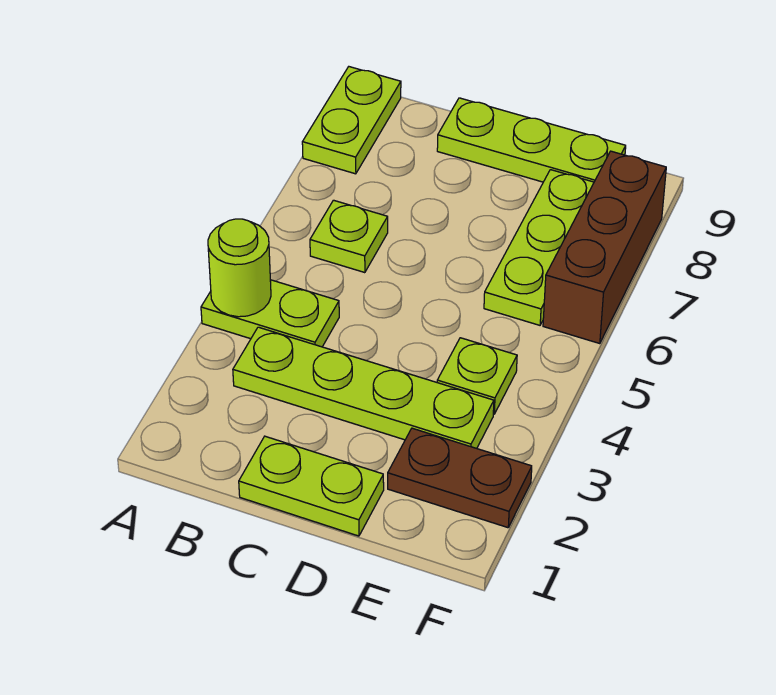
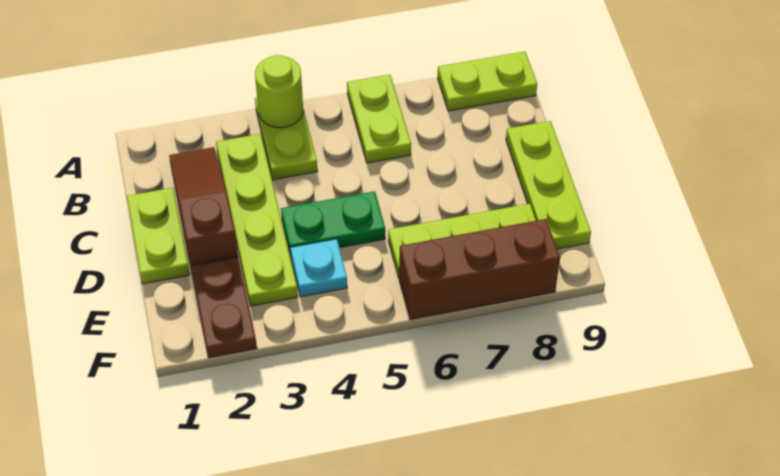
none -> brown slope B2:D2 level 1 top D
lime plate B6 level 1 -> lime plate A6:B6 level 1
none -> green plate D4:D5 level 1
lime plate E4 level 1 -> cyan plate E4 level 1

